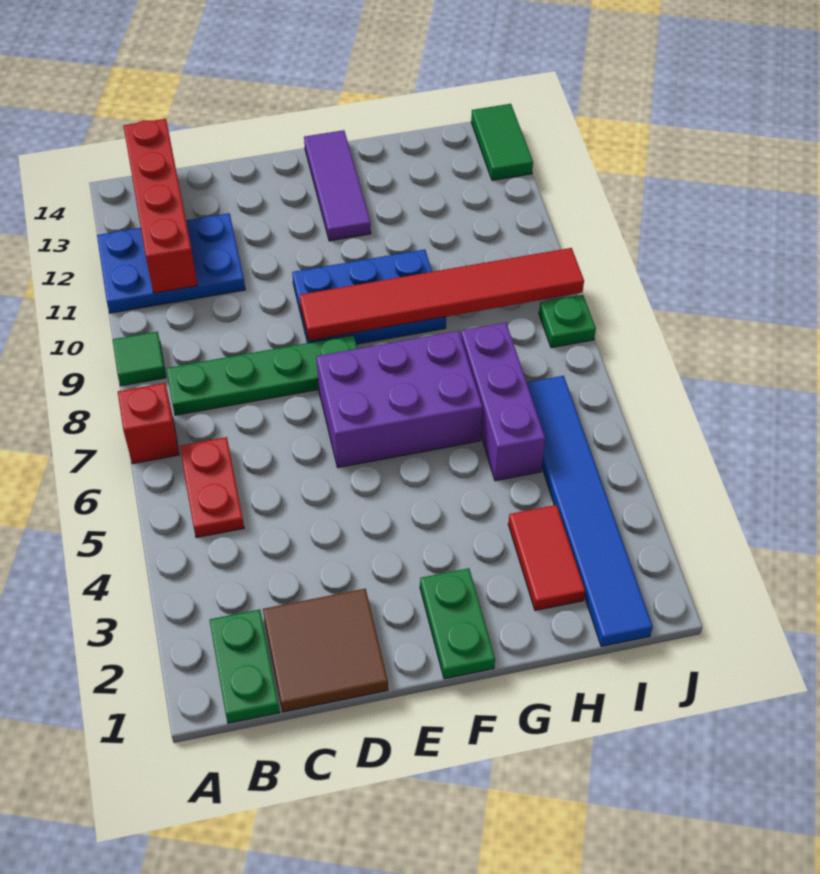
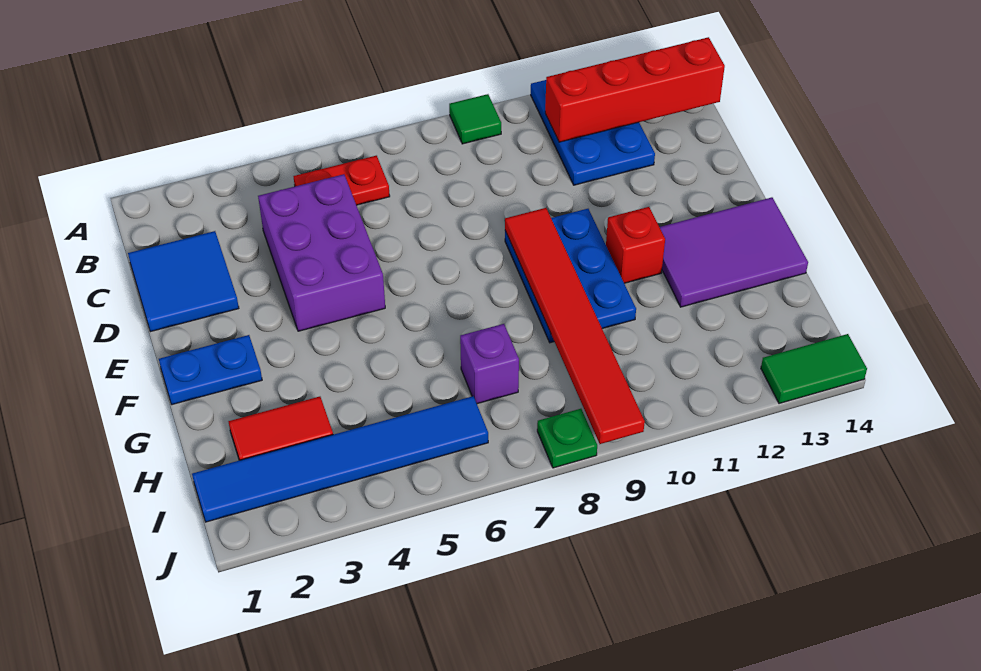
red brick A7 level 1 -> red brick F11 level 1
green plate B1:B2 level 1 -> none
green plate B8:E8 level 1 -> none
brown tile C1:D2 level 1 -> blue tile C1:D2 level 1
purple brick E6:G7 level 1 -> purple brick C4:E5 level 1
green plate F1:F2 level 1 -> blue plate F1:F2 level 1
purple tile F12:F14 level 1 -> purple tile F12:G14 level 1
purple brick H5:H7 level 1 -> purple brick H7 level 1

